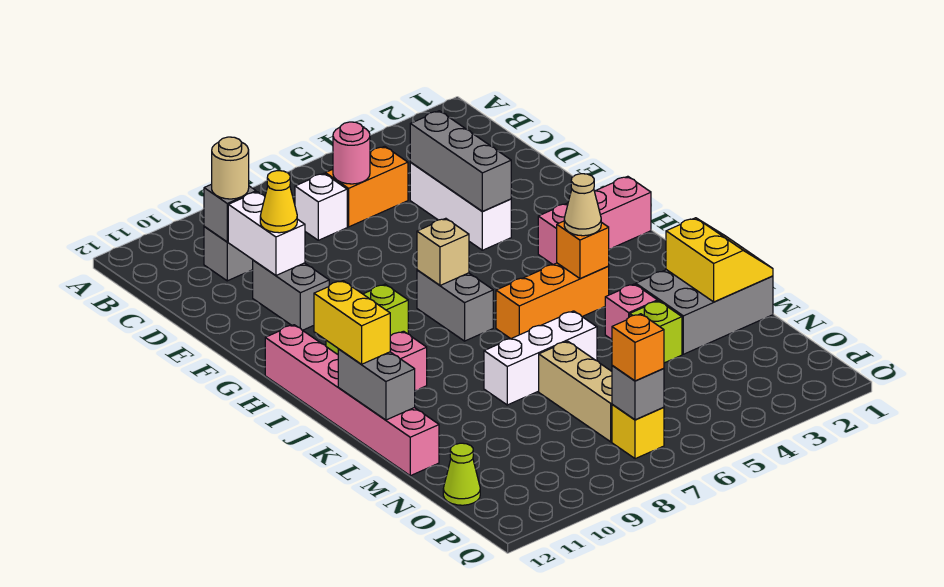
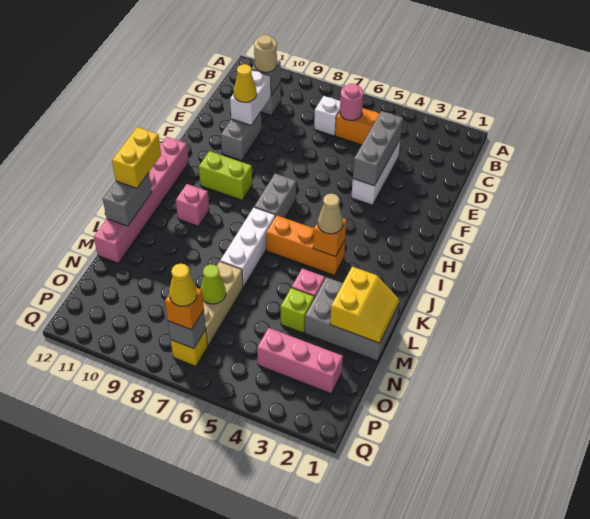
pink brick H1:H3 level 1 -> pink brick O2:O4 level 1
tan brick H7 level 2 -> none
white brick L6:L8 level 1 -> white brick J7:L7 level 1
lime cone O12 level 1 -> lime cone N7 level 2
none -> yellow cone P7 level 4

